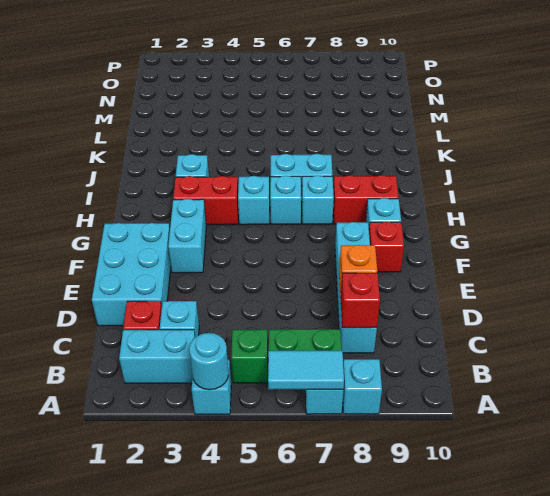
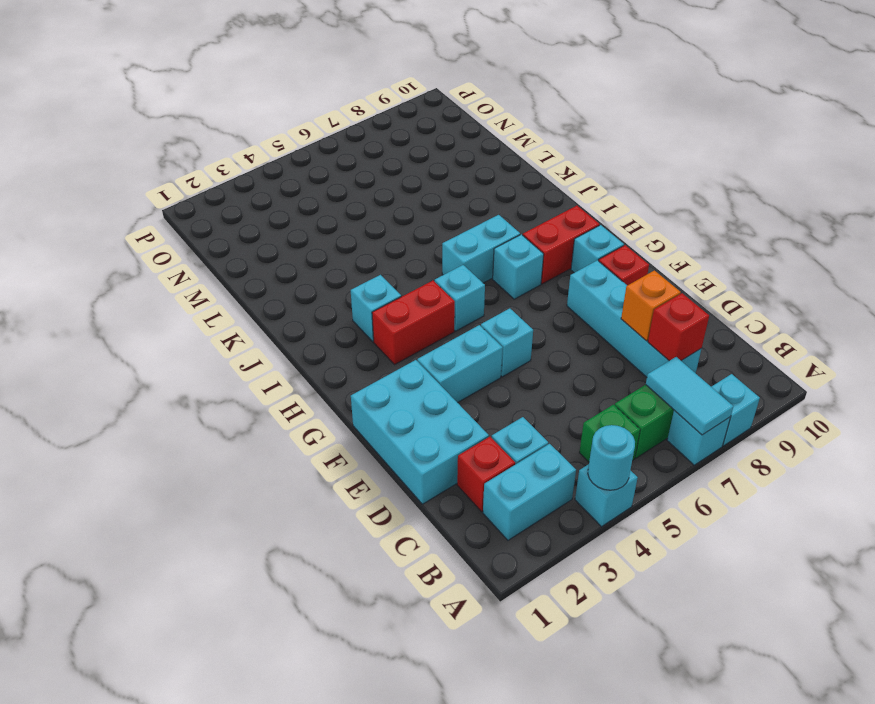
cyan tile A6:A7 level 2 -> cyan tile A7:B7 level 2
cyan brick F3:G3 level 1 -> cyan brick F3:F4 level 1
cyan brick H6 level 1 -> cyan brick F5 level 1

